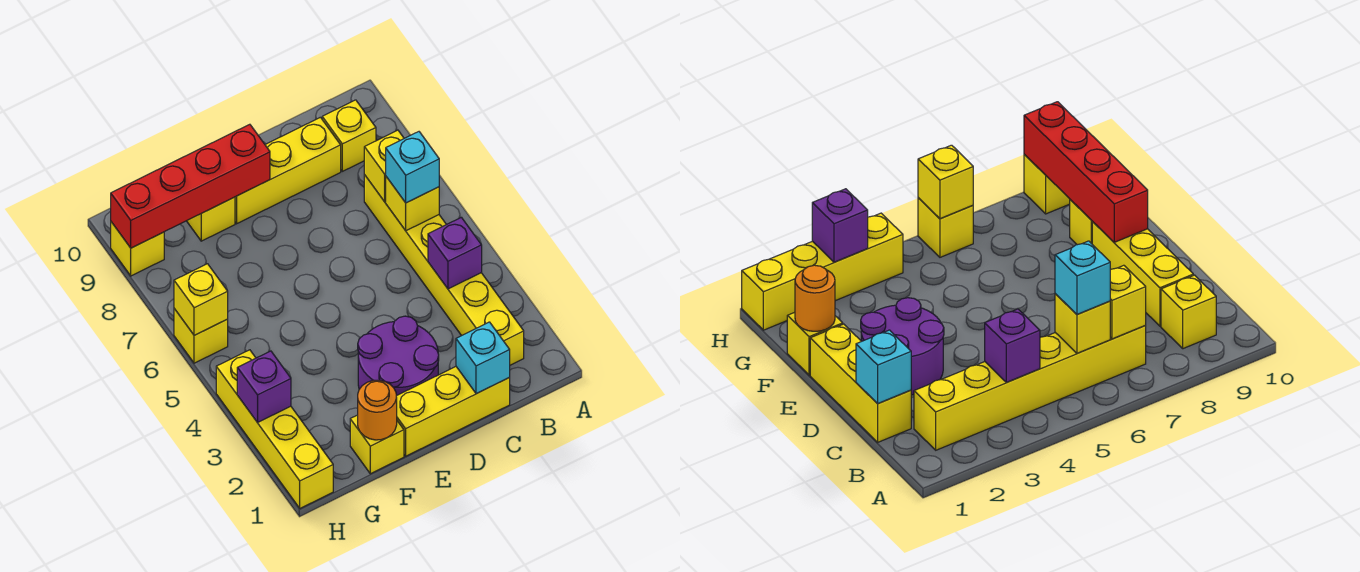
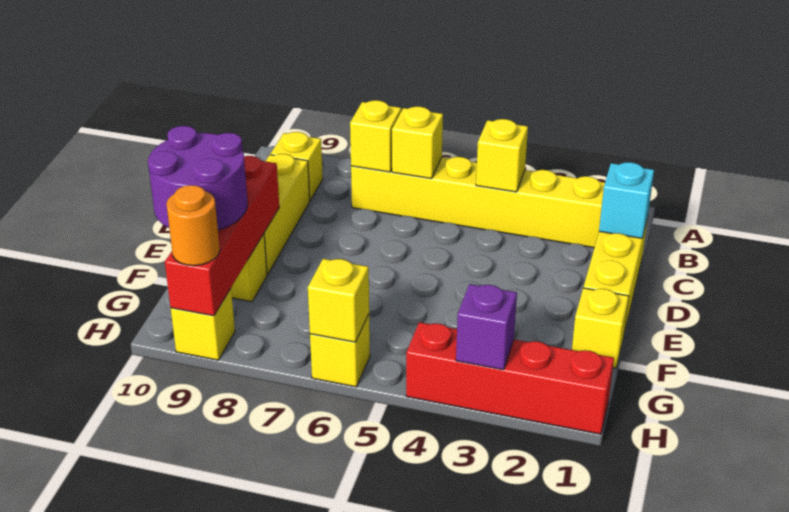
purple brick B4 level 2 -> yellow brick B4 level 2
cyan brick B6 level 3 -> none
purple round brick D2:E3 level 1 -> purple round brick F9:G10 level 3
orange round brick F1 level 2 -> orange round brick H9 level 3
yellow brick H1:H4 level 1 -> red brick H1:H4 level 1

